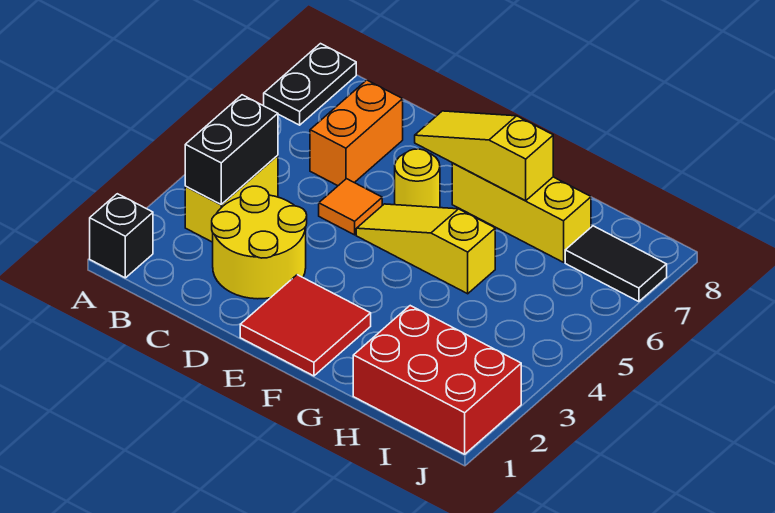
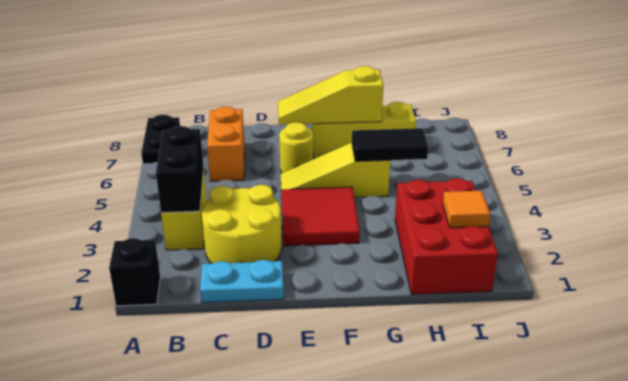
none -> cyan plate C1:D1 level 1
orange tile D5 level 1 -> orange tile I2 level 2
red tile E1:F2 level 1 -> red tile E3:F4 level 1
red brick H1:J2 level 1 -> red brick H1:I3 level 1
black tile I7:J7 level 1 -> black tile G5:H5 level 2

